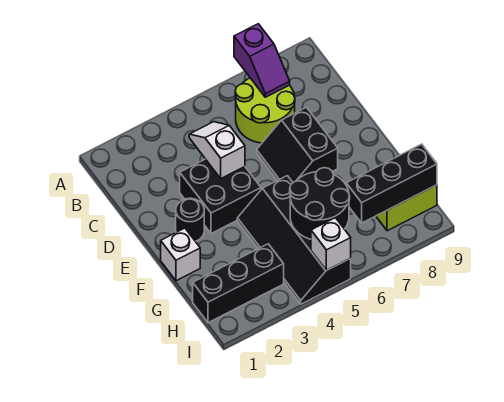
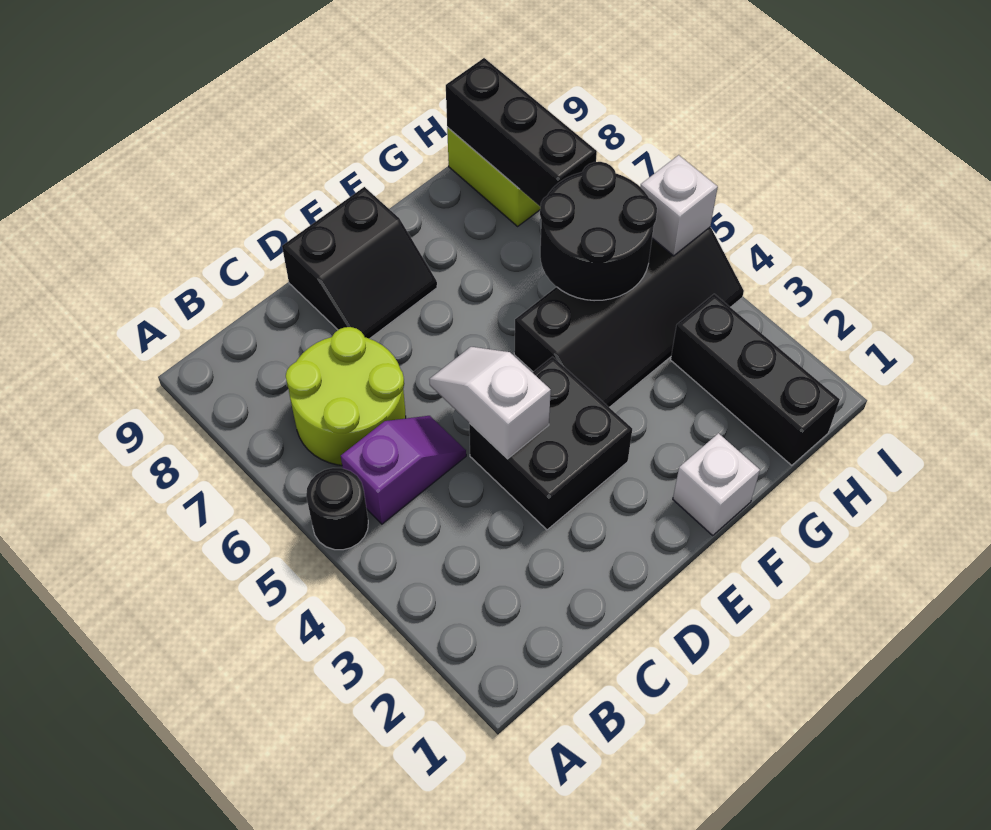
purple slope A7:B7 level 2 top A -> purple slope B5:C5 level 1 top B
white slope C4:D4 level 2 top D -> white slope D4:D5 level 2 top 4
black slope D6:E7 level 1 top 7 -> black slope D8:E9 level 1 top 9
black round brick E2 level 1 -> black round brick A5 level 1

